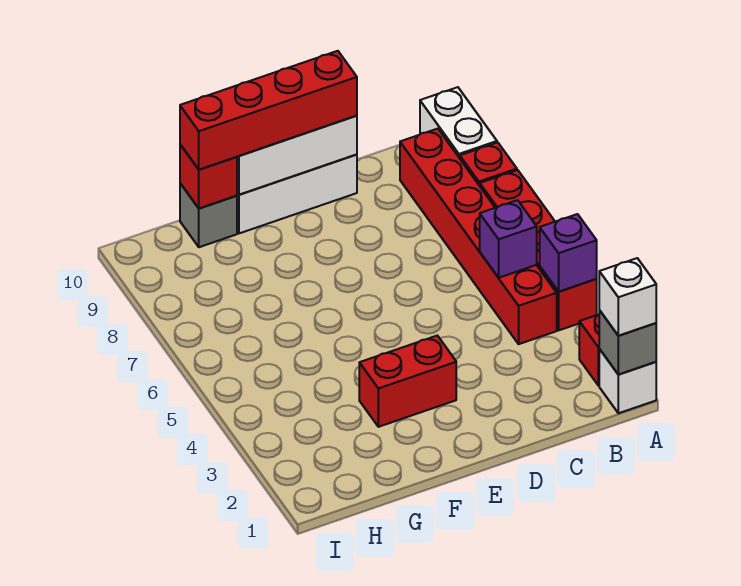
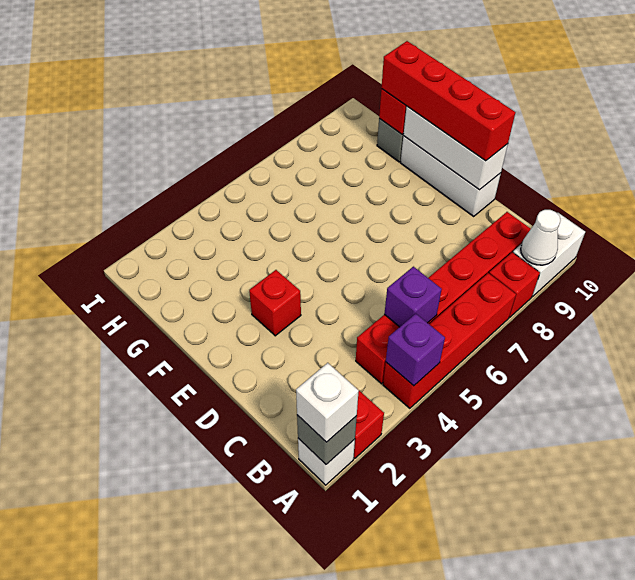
none -> white cone A9 level 2
red brick E3:F3 level 1 -> red brick E3 level 1

